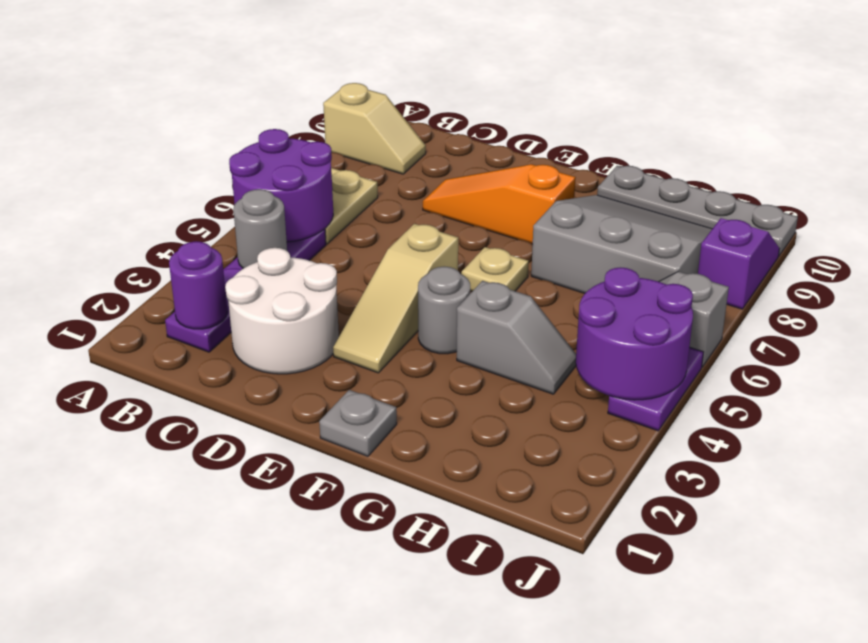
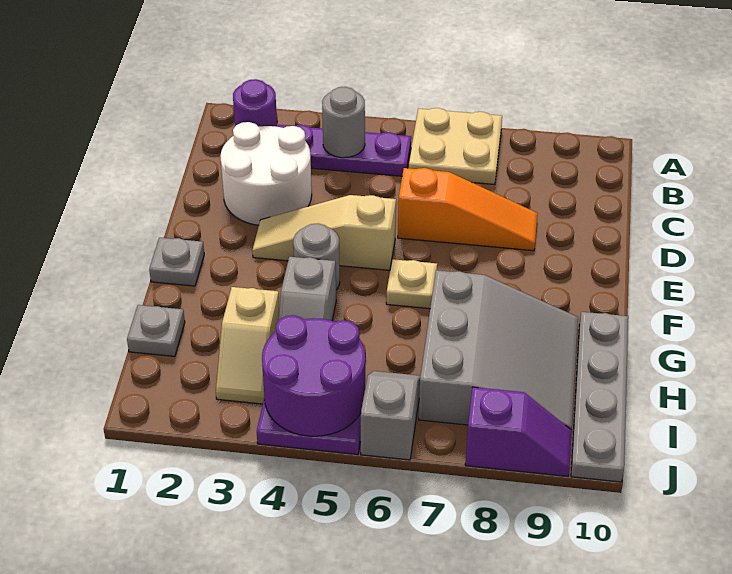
purple round brick A5:B6 level 2 -> none
tan slope A9:B9 level 1 top A -> tan slope H3:I3 level 1 top H
orange slope D8:F8 level 1 top F -> orange slope D6:D8 level 1 top 6
none -> grey plate H1 level 1

